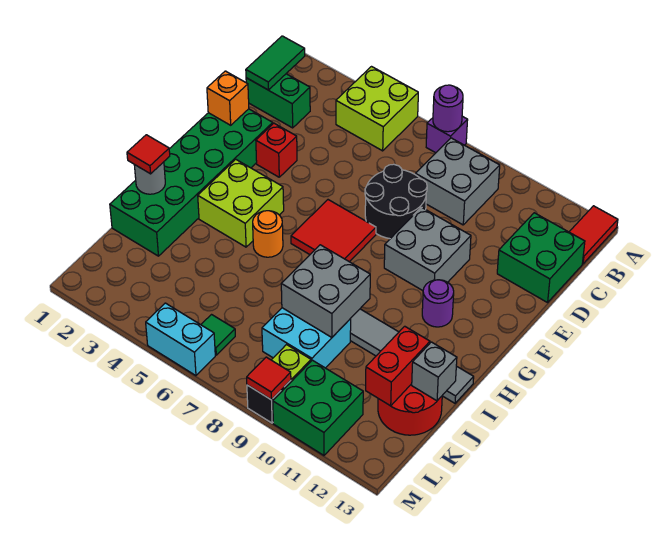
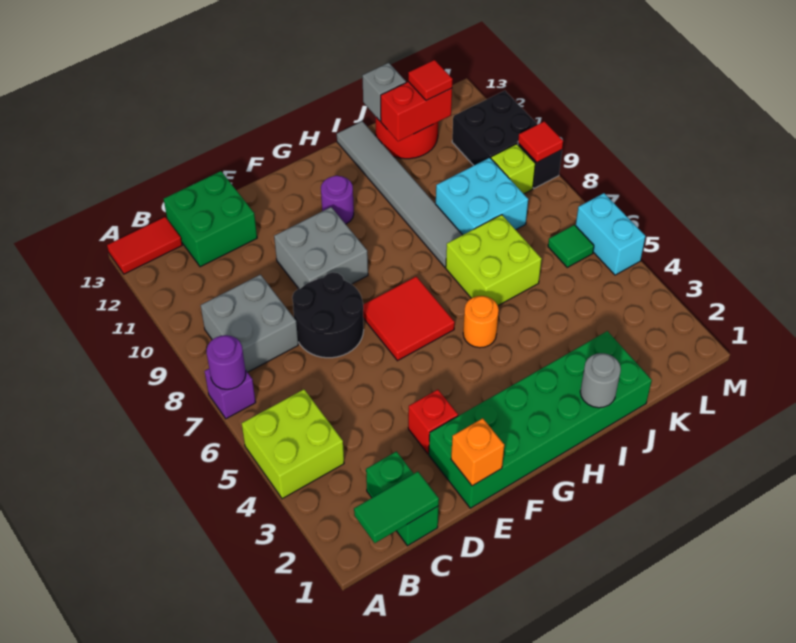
lime brick G3:H4 level 1 -> lime brick I6:J7 level 1
red tile I1 level 3 -> red tile K12 level 3
grey brick I8:J9 level 2 -> none
green brick L10:M11 level 1 -> black brick L10:M11 level 1

